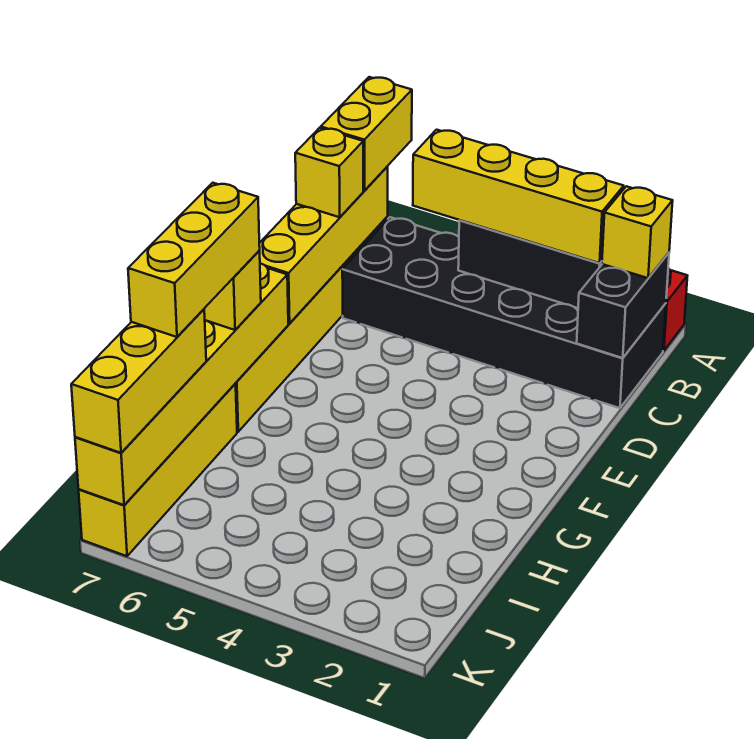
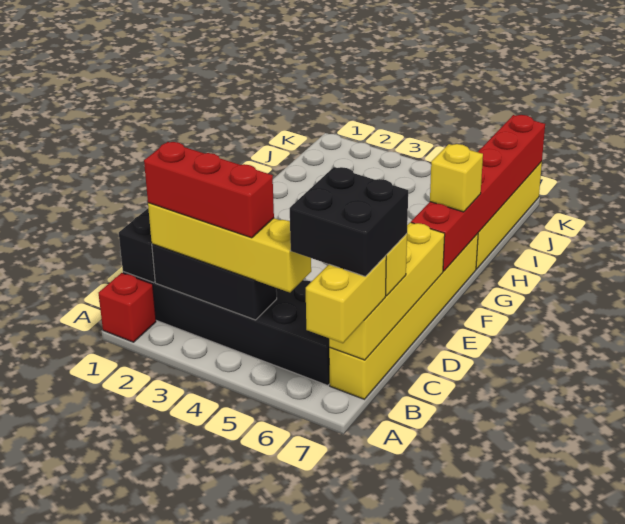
yellow brick B1 level 3 -> none
none -> red brick B2:B4 level 4
none -> black brick B6:C7 level 4
yellow brick F7:K7 level 2 -> red brick F7:K7 level 2
yellow brick G7:I7 level 4 -> none
yellow brick I7:K7 level 3 -> none

